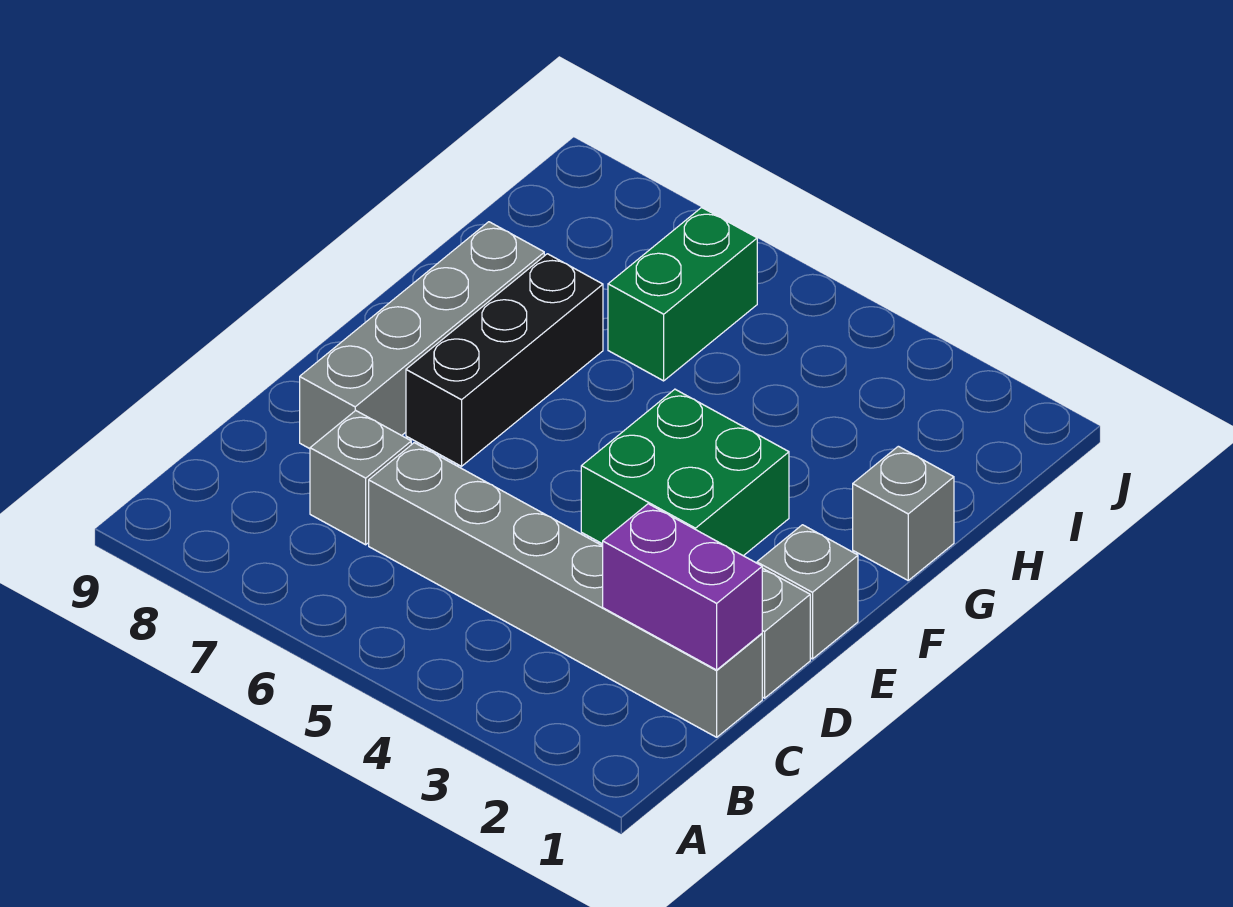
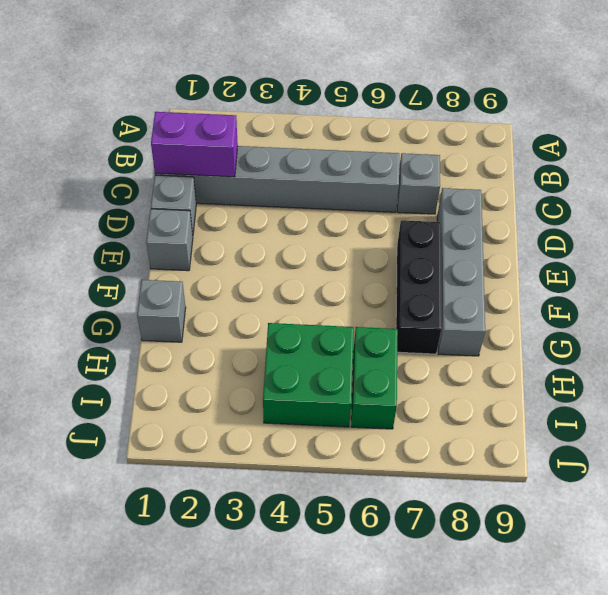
green brick E3:F4 level 1 -> green brick H4:I5 level 1

